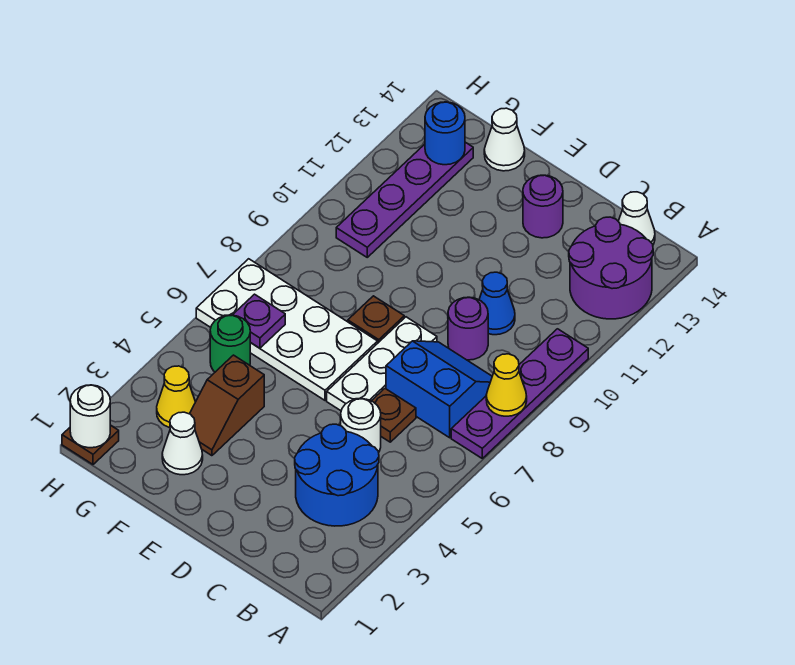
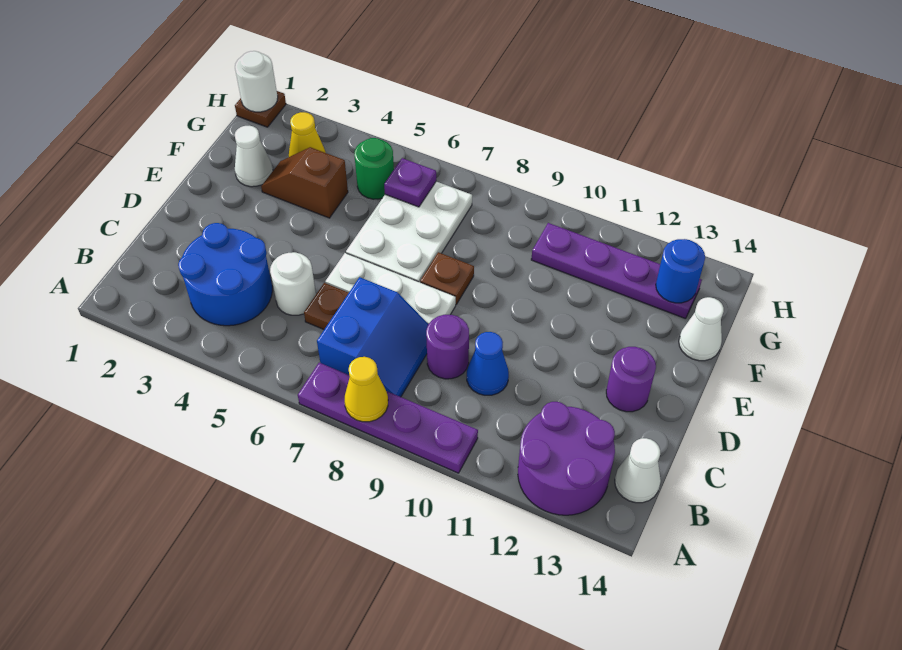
white plate E6:H7 level 1 -> white plate E6:G7 level 1

